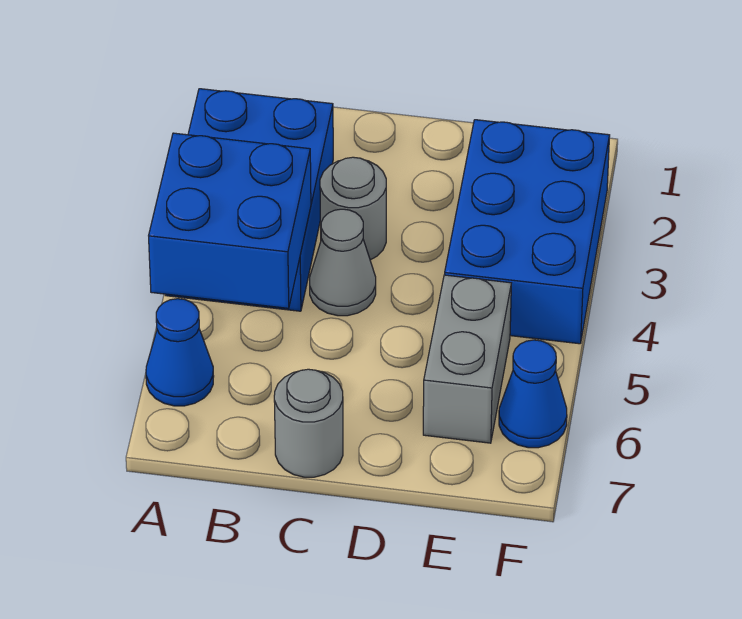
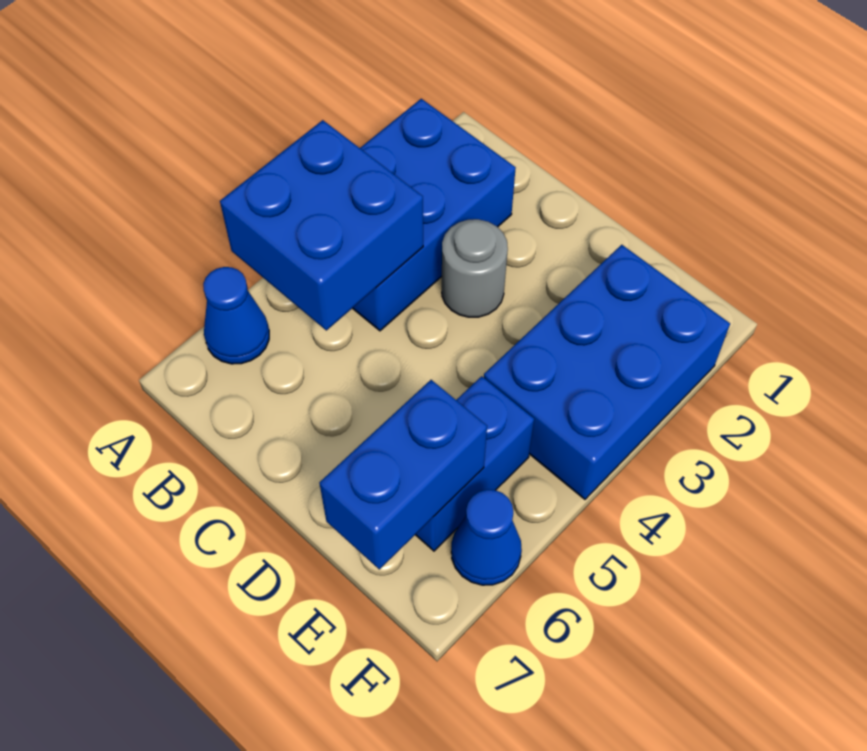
grey cone C4 level 1 -> none
grey round brick C7 level 1 -> none
grey brick E5:E6 level 1 -> blue brick E5:E6 level 1
none -> blue brick E6:E7 level 2

